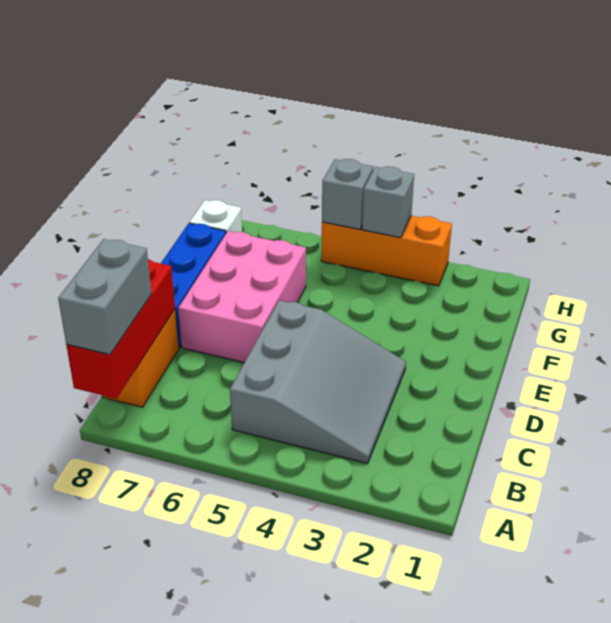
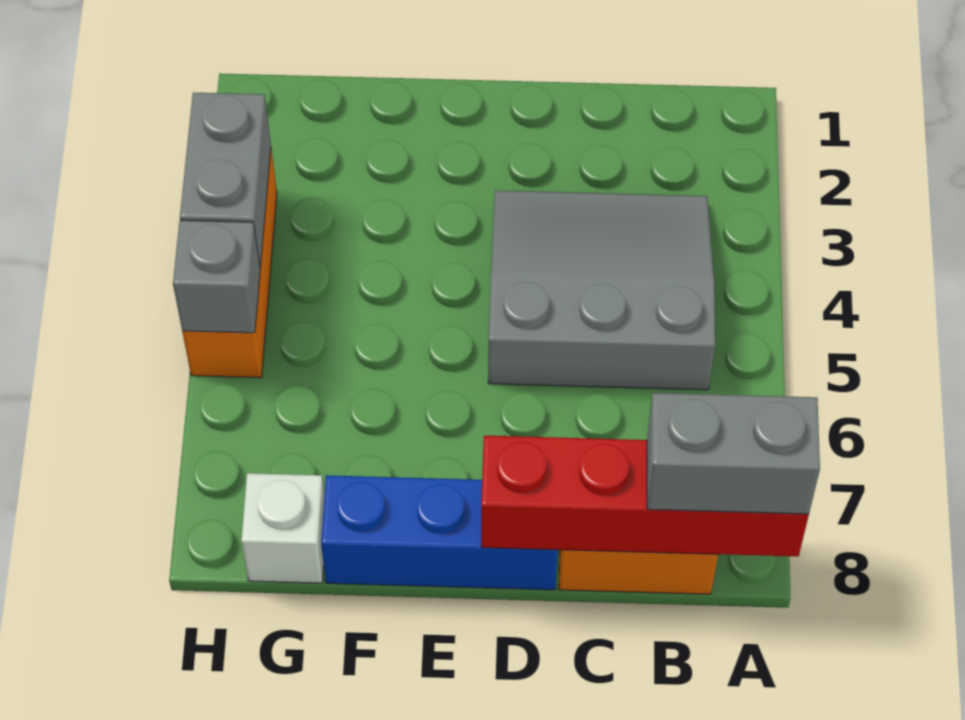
red brick A8:C8 level 2 -> red brick A8:D8 level 2
pink brick D6:F7 level 1 -> none
grey brick H4 level 2 -> grey brick H3:H4 level 2

